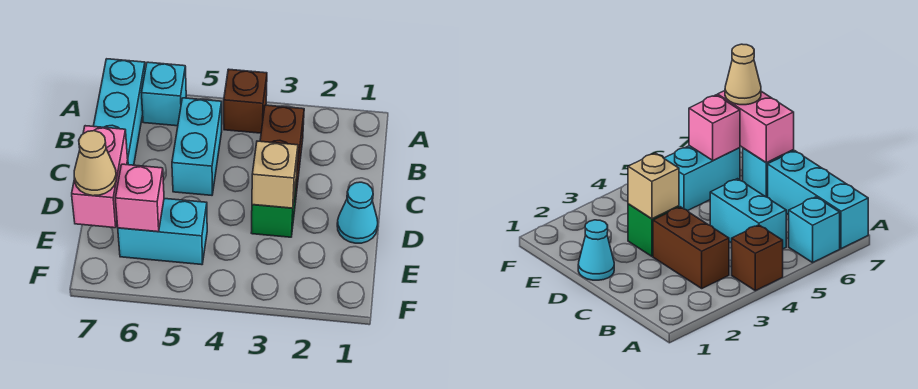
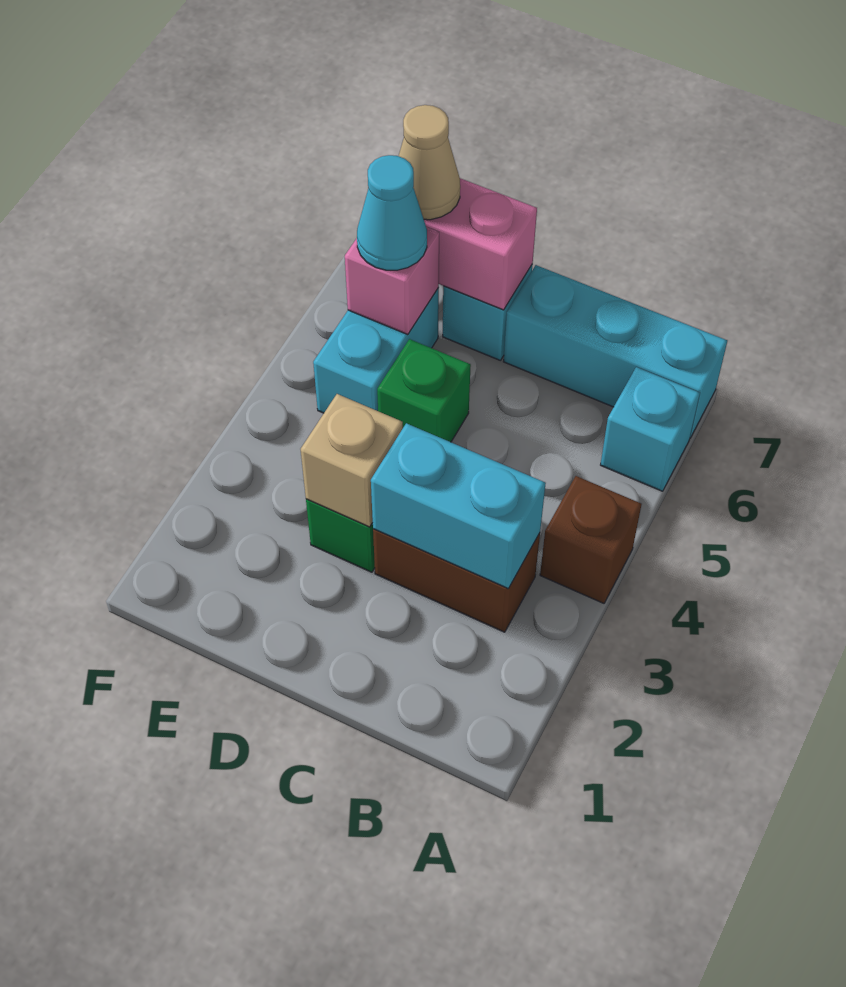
cyan brick B5:C5 level 1 -> cyan brick B3:C3 level 2
cyan cone D1 level 1 -> cyan cone E6 level 3
none -> green brick D5 level 1

